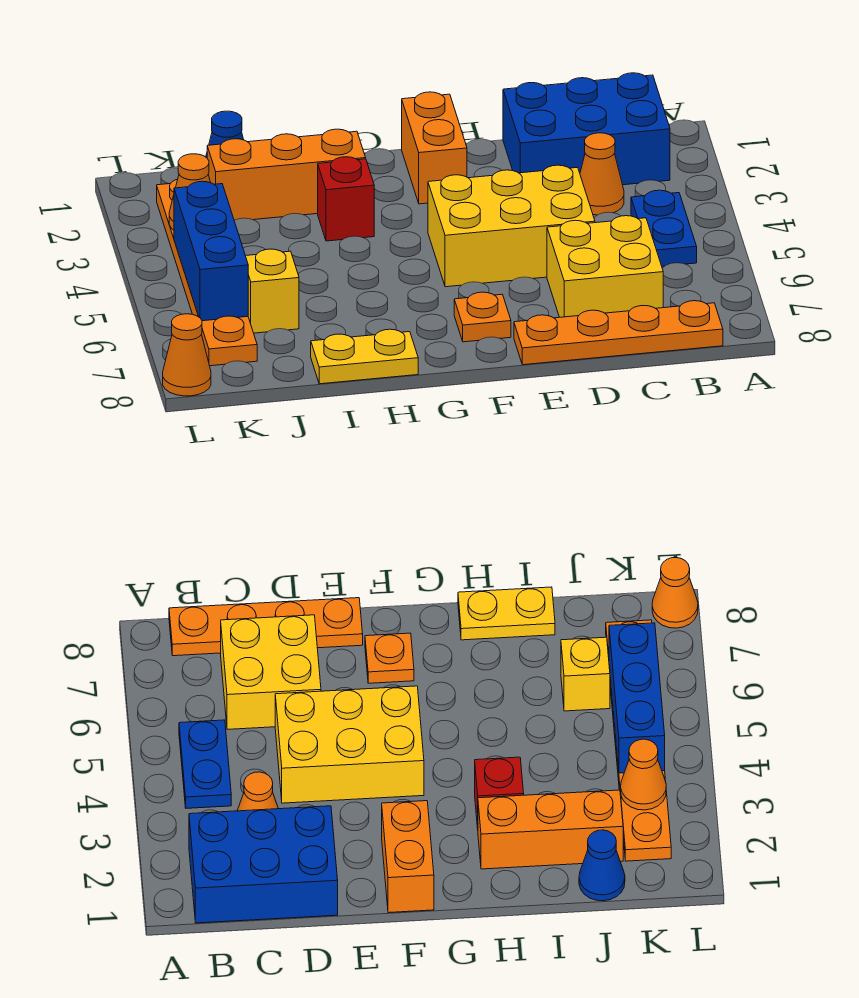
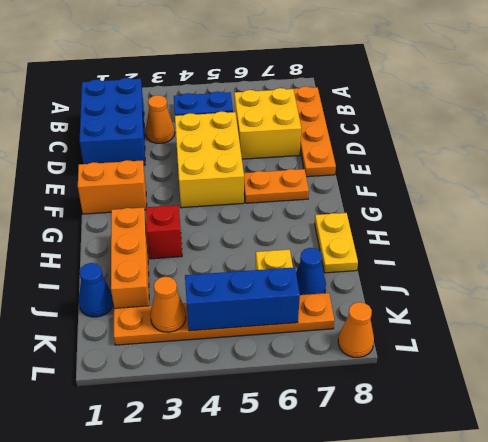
orange plate F7 level 1 -> orange plate F6:F7 level 1
none -> blue cone J7 level 1

